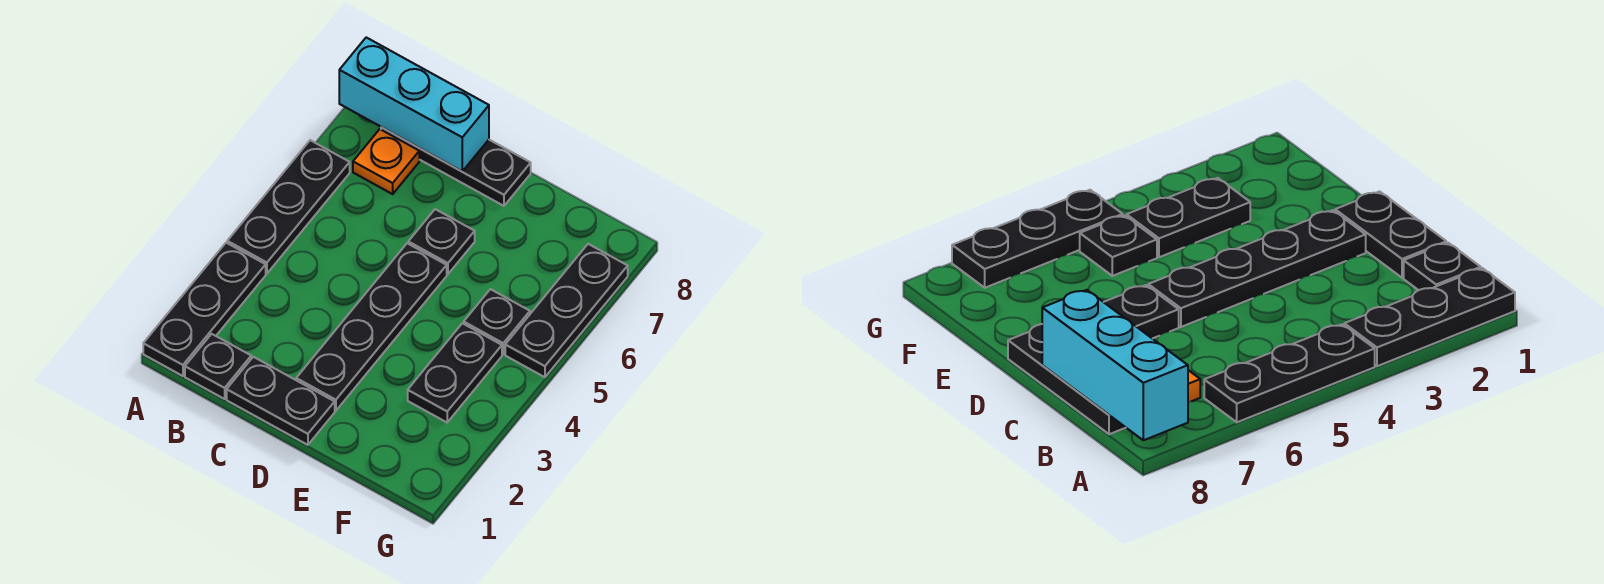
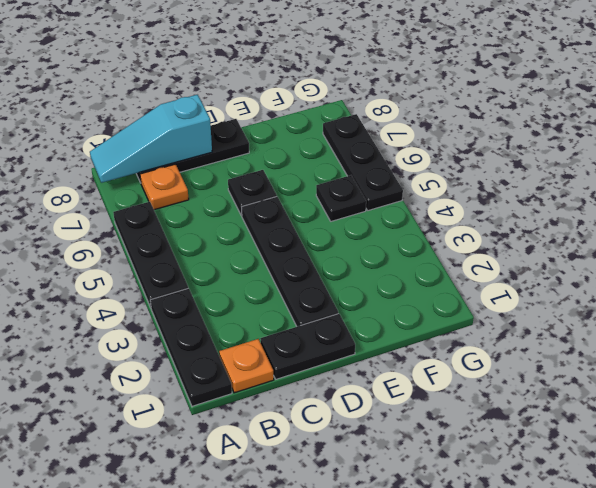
cyan brick A8:C8 level 2 -> cyan slope A8:C8 level 2 top C
black plate B1 level 1 -> orange plate B1 level 1
black plate F3:F4 level 1 -> none

